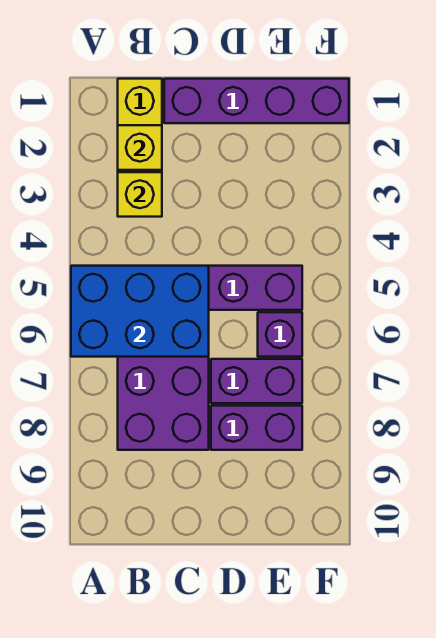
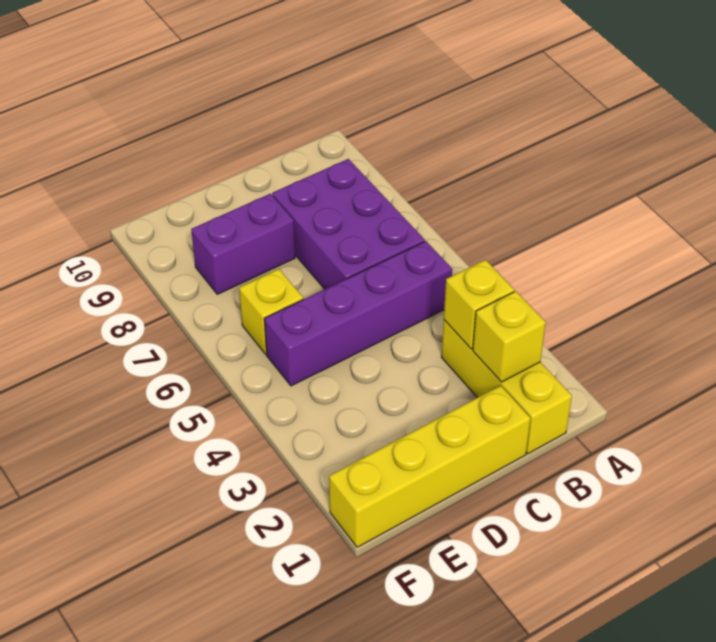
blue brick A5:C6 level 2 -> none
purple brick C1:F1 level 1 -> yellow brick C1:F1 level 1
purple brick D7:E7 level 1 -> none
purple brick E6 level 1 -> yellow brick E6 level 1

